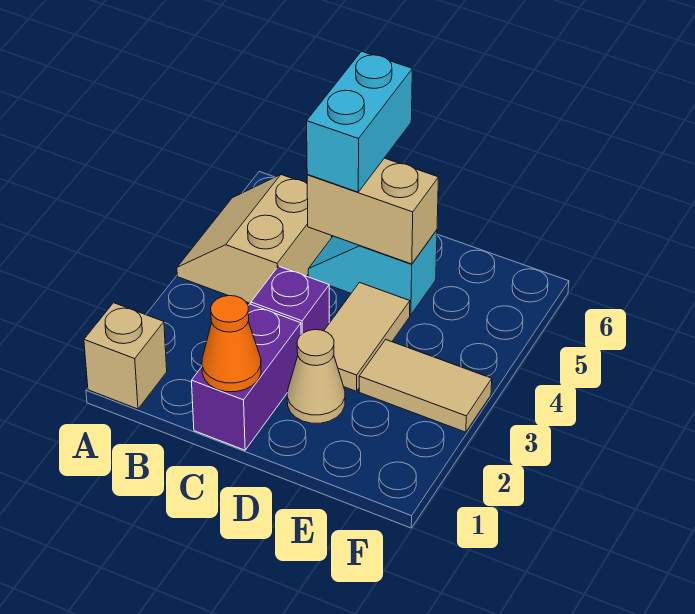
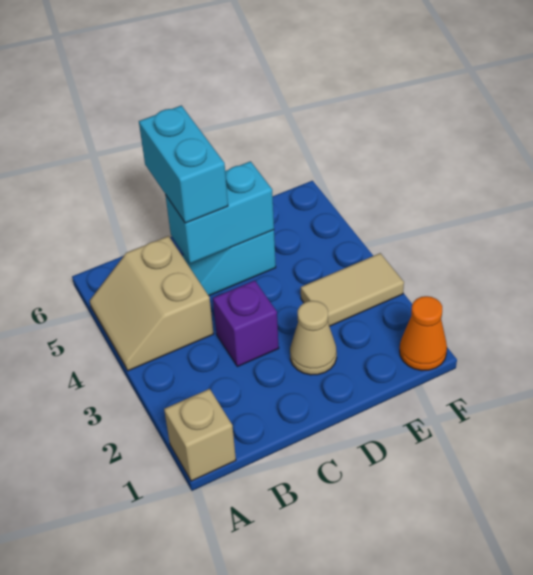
purple brick C1:C2 level 1 -> none
orange cone C1 level 2 -> orange cone F1 level 1
tan brick C5:D5 level 2 -> cyan brick C5:D5 level 2
tan tile D3:D4 level 1 -> none

